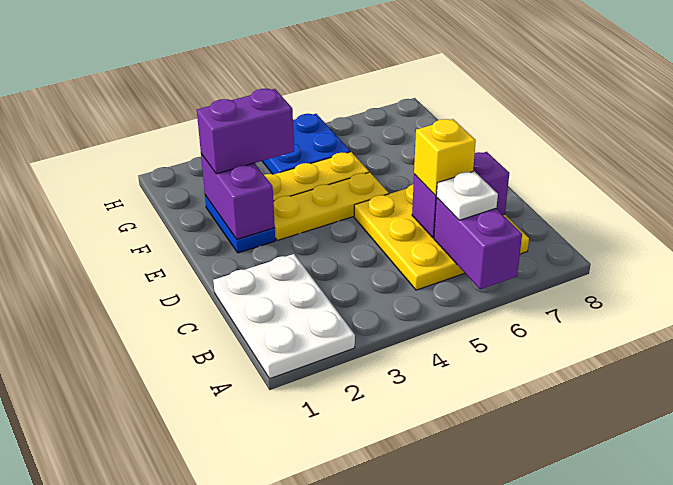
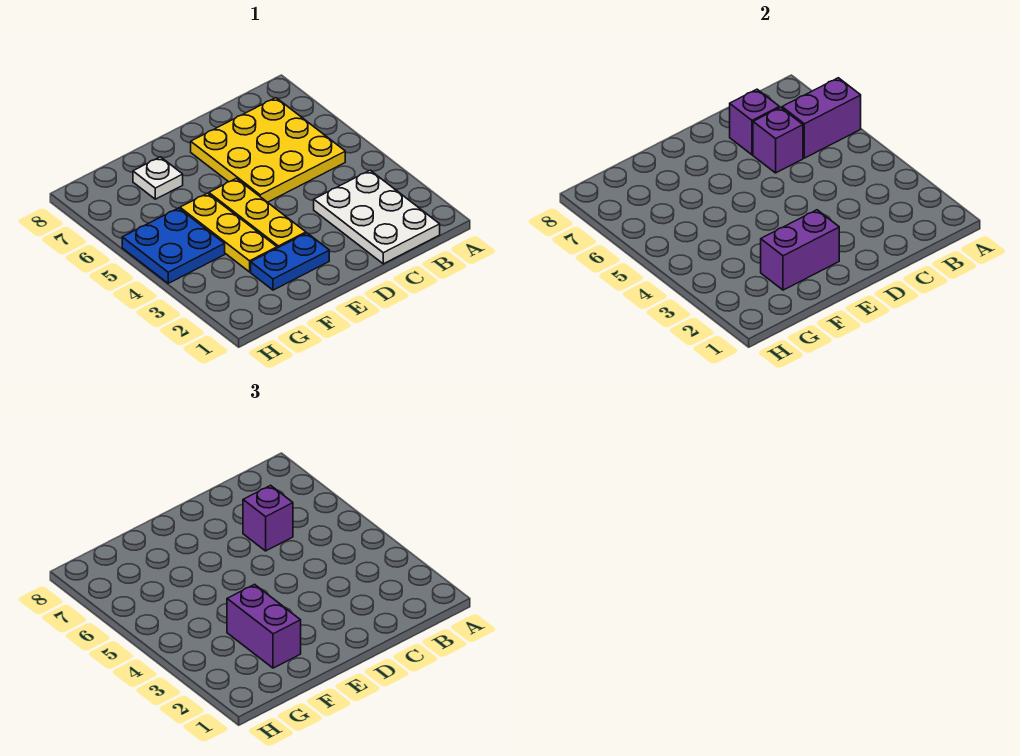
white plate A1:C2 level 1 -> white plate B1:C3 level 1
white plate B6 level 3 -> white plate F7 level 1
yellow brick C6 level 3 -> purple brick C6 level 3

